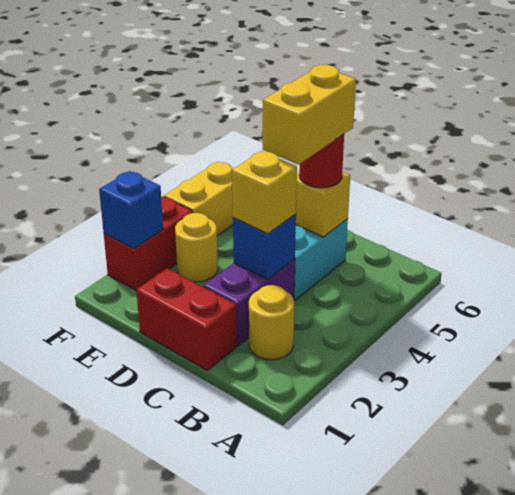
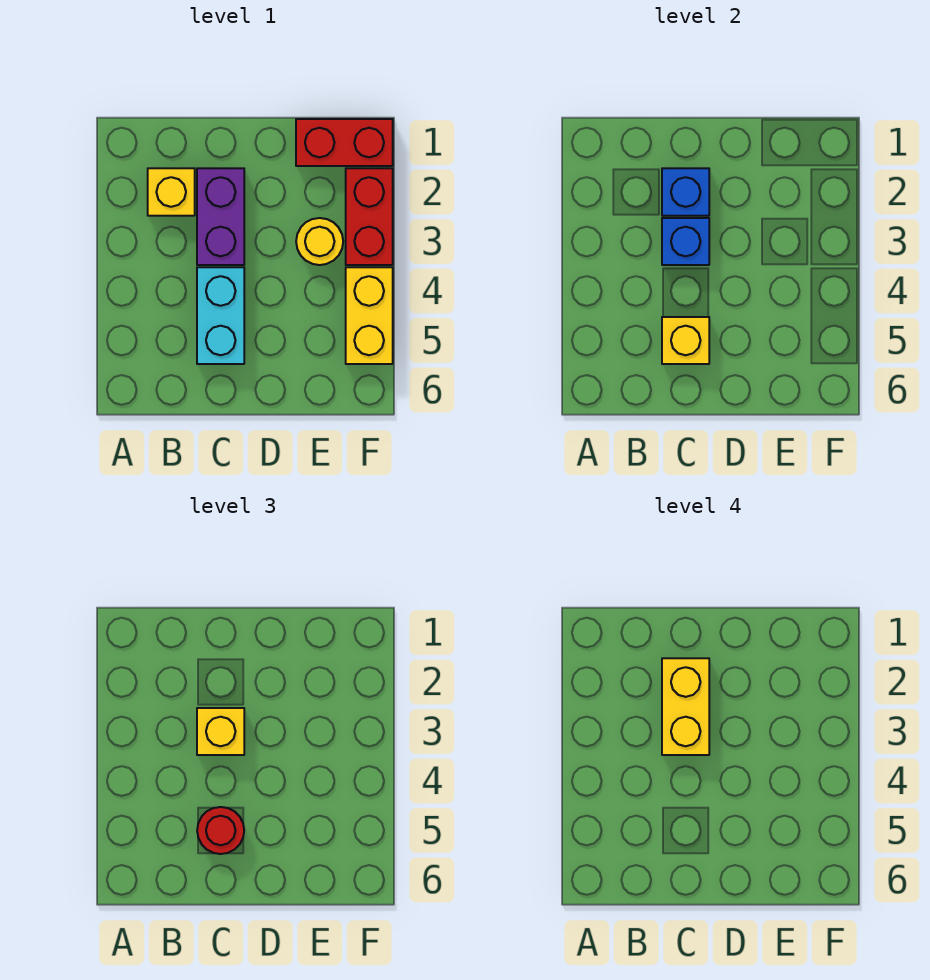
yellow round brick B2 level 1 -> yellow brick B2 level 1
red brick C1:D1 level 1 -> red brick E1:F1 level 1
yellow brick C4:C5 level 4 -> yellow brick C2:C3 level 4
blue brick F2 level 2 -> blue brick C2 level 2

